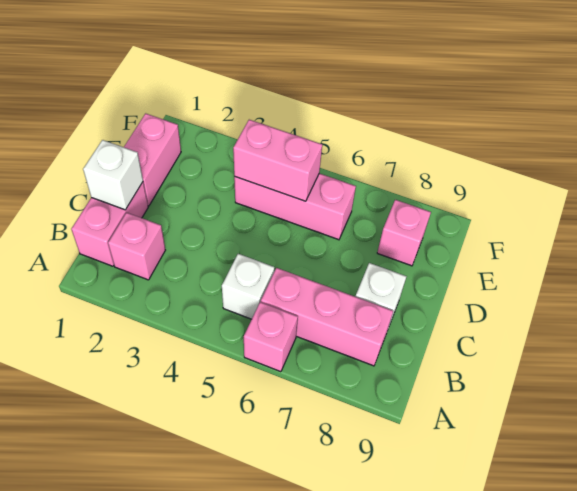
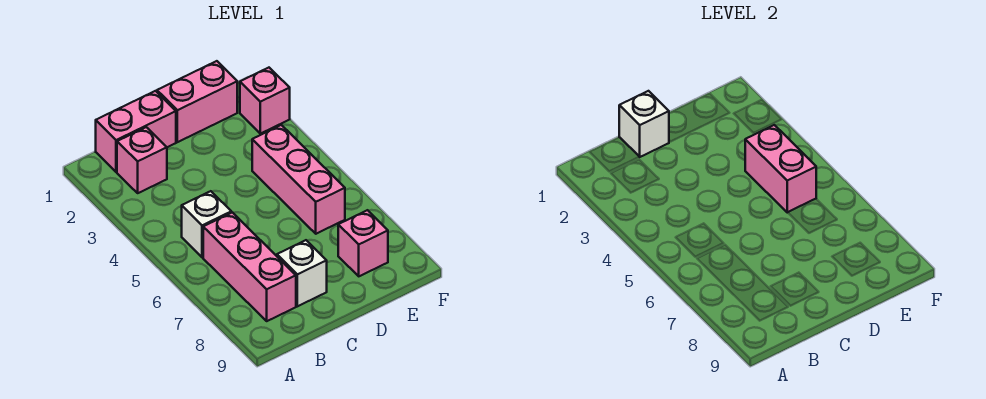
pink brick A6 level 1 -> pink brick F2 level 1

